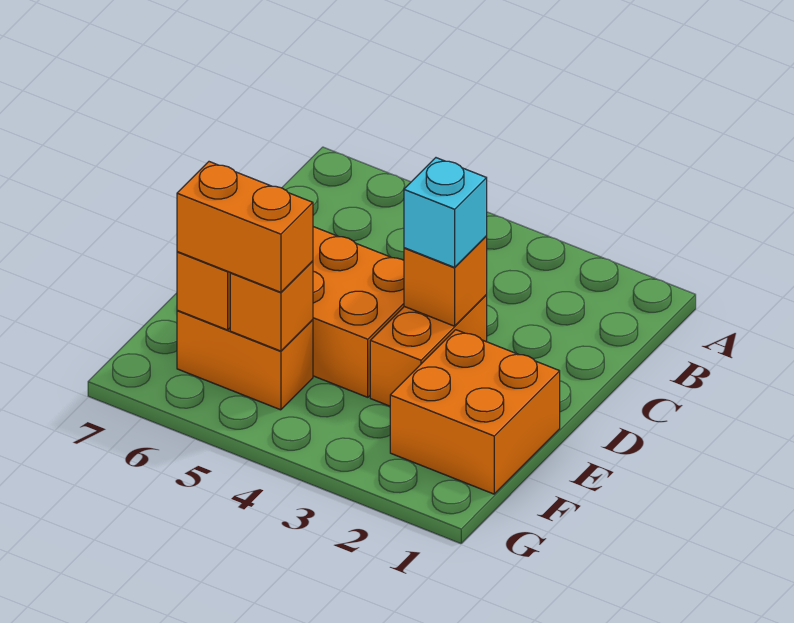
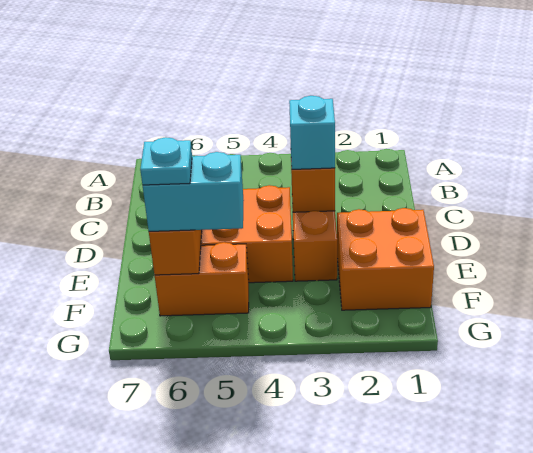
orange brick F5 level 2 -> none
orange brick F5:F6 level 3 -> cyan brick F5:F6 level 3
none -> cyan plate F6 level 4

